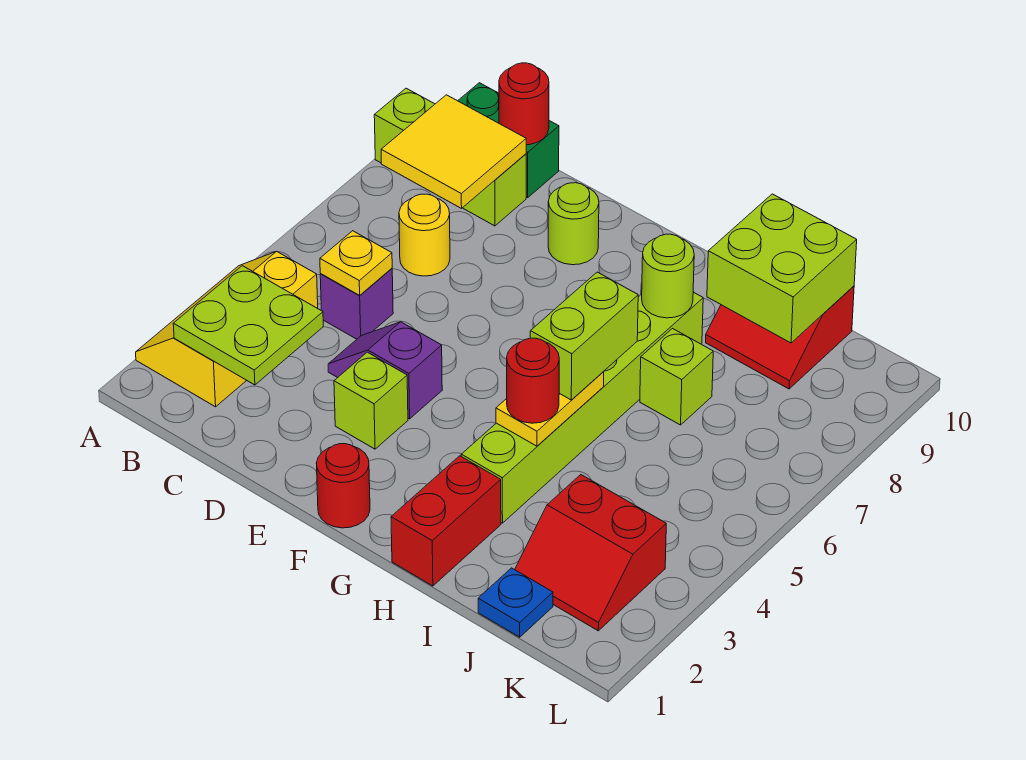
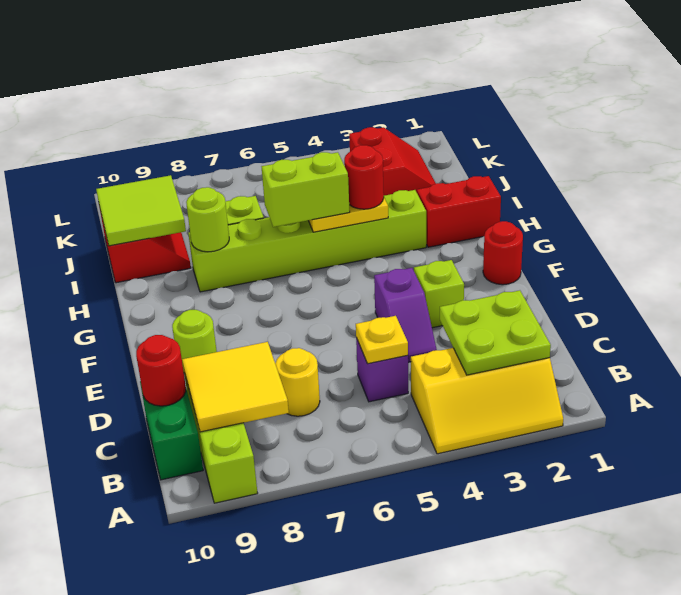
lime brick I9:J10 level 2 -> lime tile I9:J10 level 2
blue plate J1 level 1 -> none

